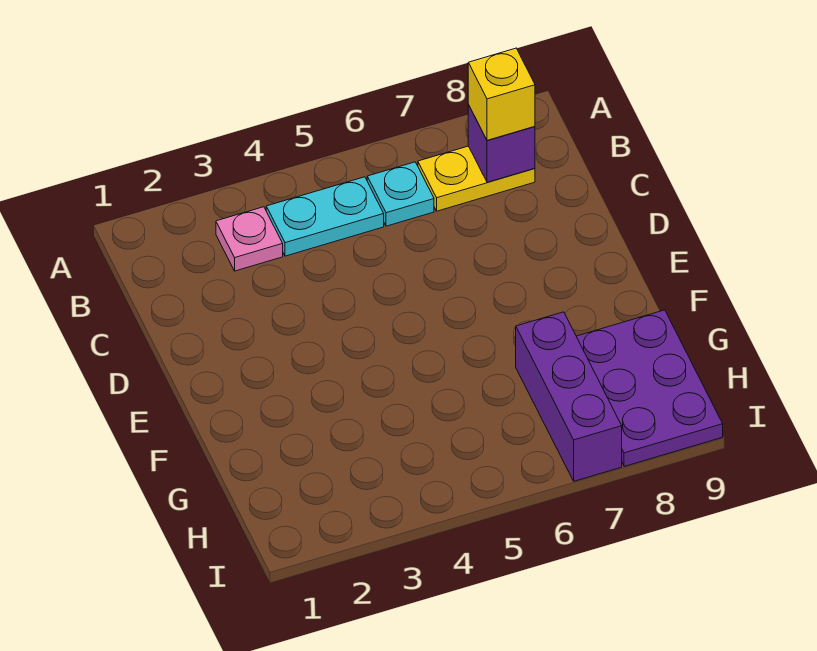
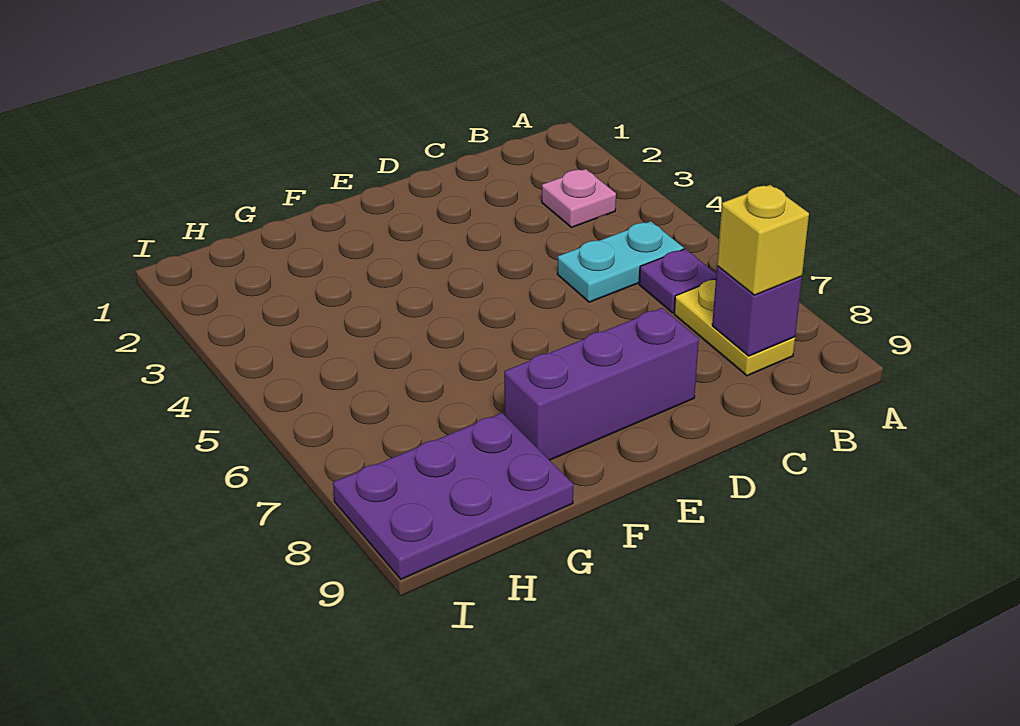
cyan plate B4:B5 level 1 -> cyan plate B5:C5 level 1
cyan plate B6 level 1 -> purple plate B6 level 1
purple brick G7:I7 level 1 -> purple brick D8:F8 level 1

